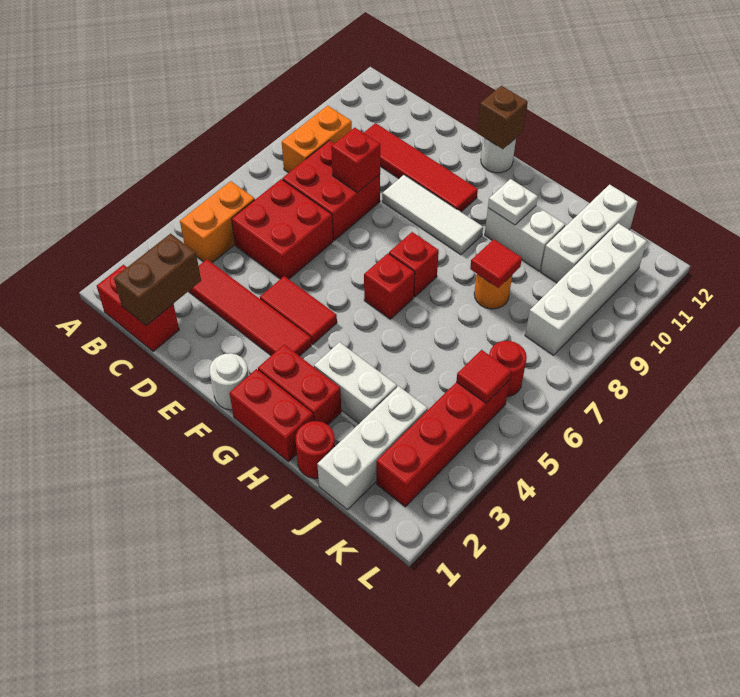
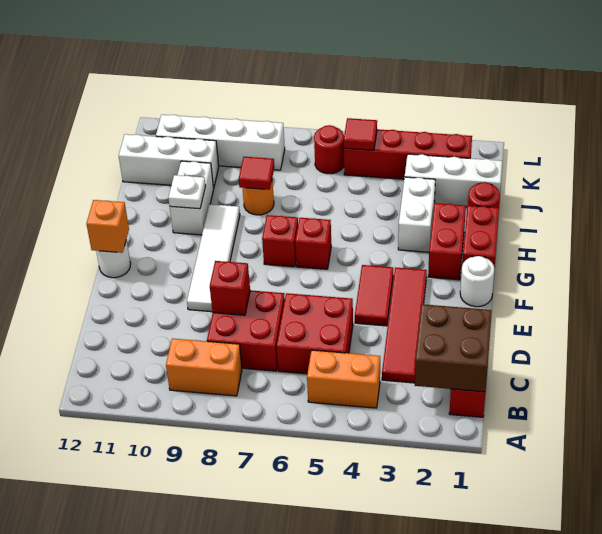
brown brick C1:C2 level 2 -> brown brick B1:C2 level 2
red tile C10:F10 level 1 -> none
white tile E9:G9 level 1 -> white tile E9:H9 level 1
brown brick F12 level 2 -> orange brick F12 level 2

